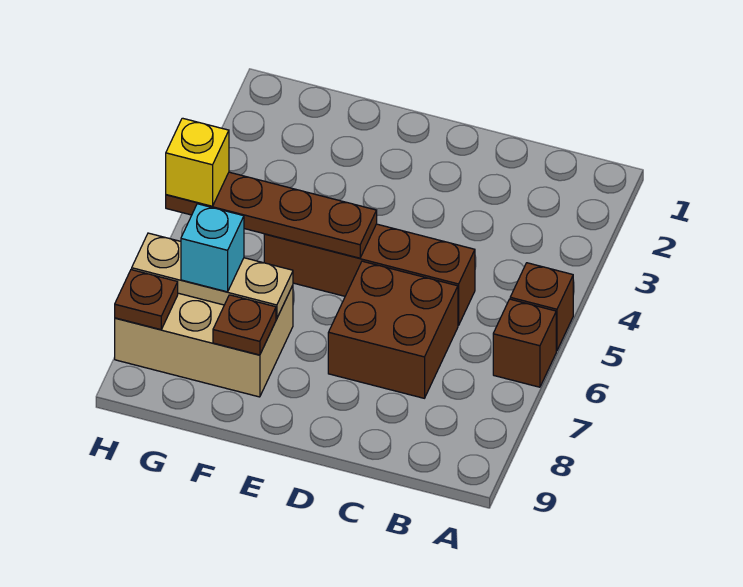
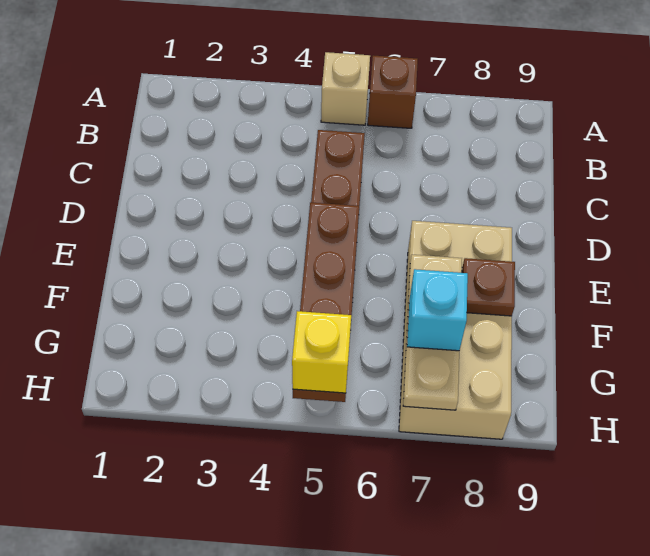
brown brick A5 level 1 -> tan brick A5 level 1
brown brick C6:D7 level 1 -> none
tan brick F7:H8 level 1 -> tan brick E7:H8 level 1
brown plate H8 level 2 -> none

